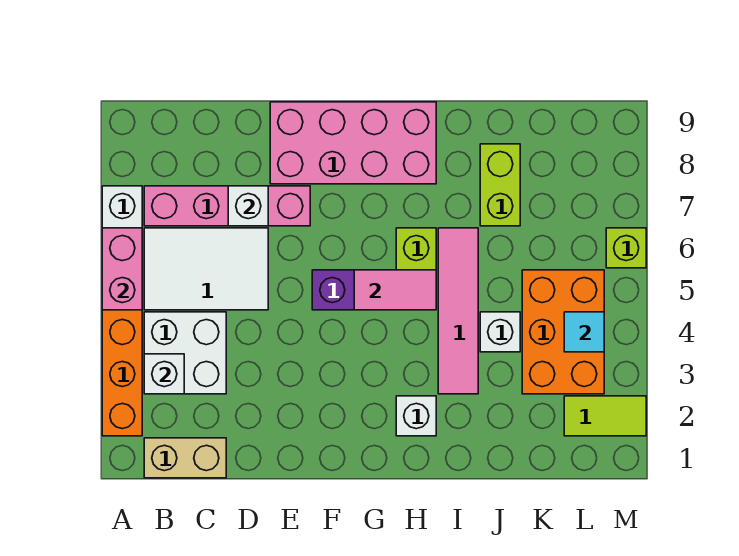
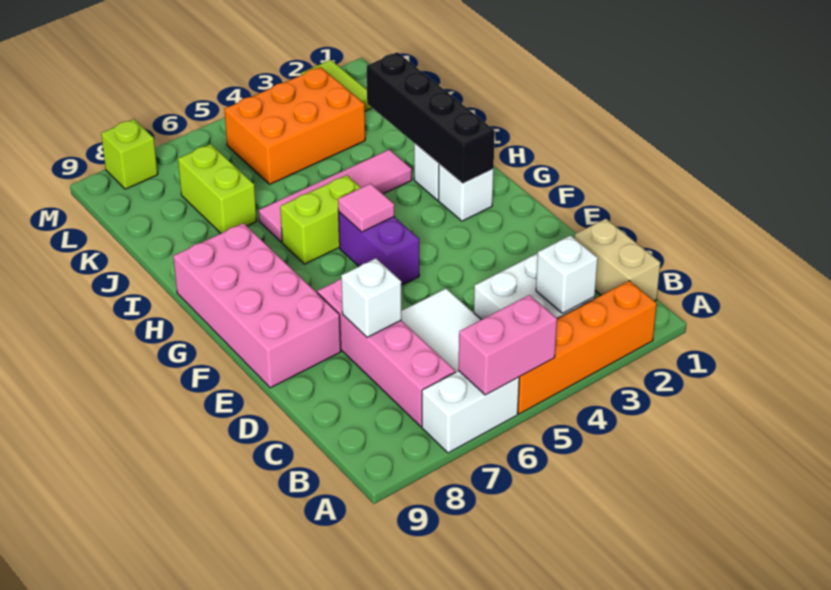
none -> black brick G2:J2 level 2
pink tile G5:H5 level 2 -> pink tile G5 level 2
white brick J4 level 1 -> white brick G2 level 1
lime brick J7:J8 level 1 -> lime brick J7:K7 level 1
cyan tile L4 level 2 -> none
lime brick M6 level 1 -> lime brick M8 level 1

